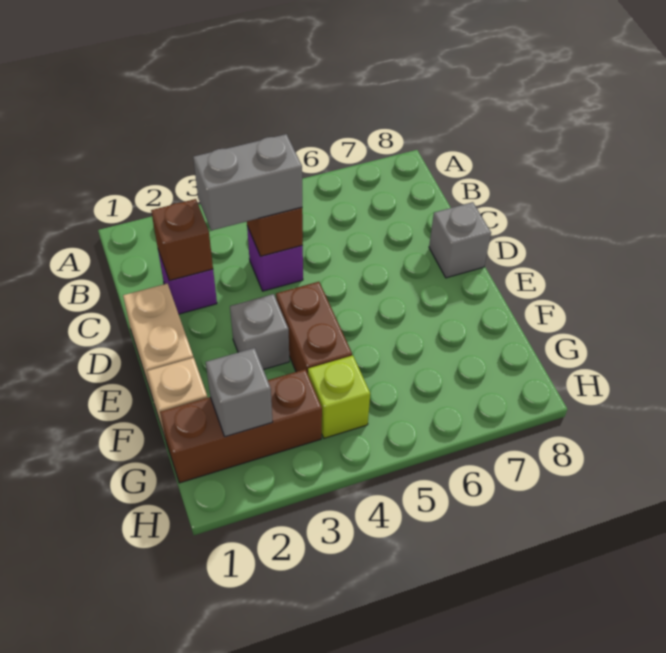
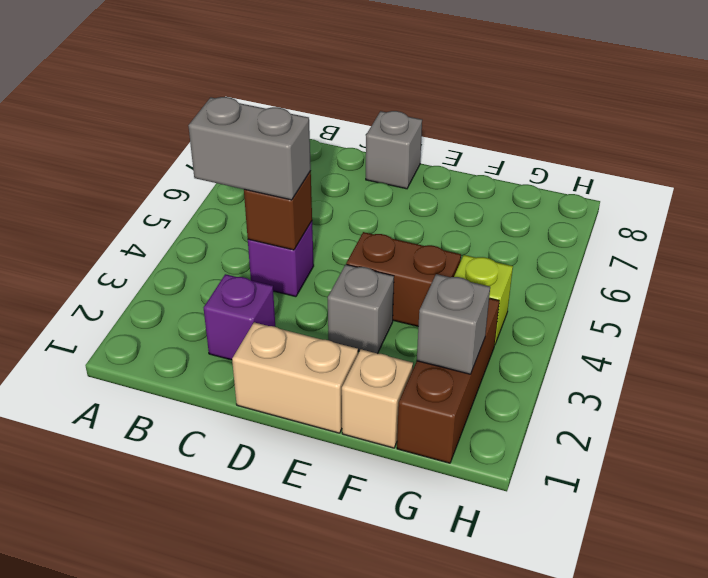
brown brick C2 level 2 -> none
grey brick C3:C4 level 3 -> grey brick B4:C4 level 3

